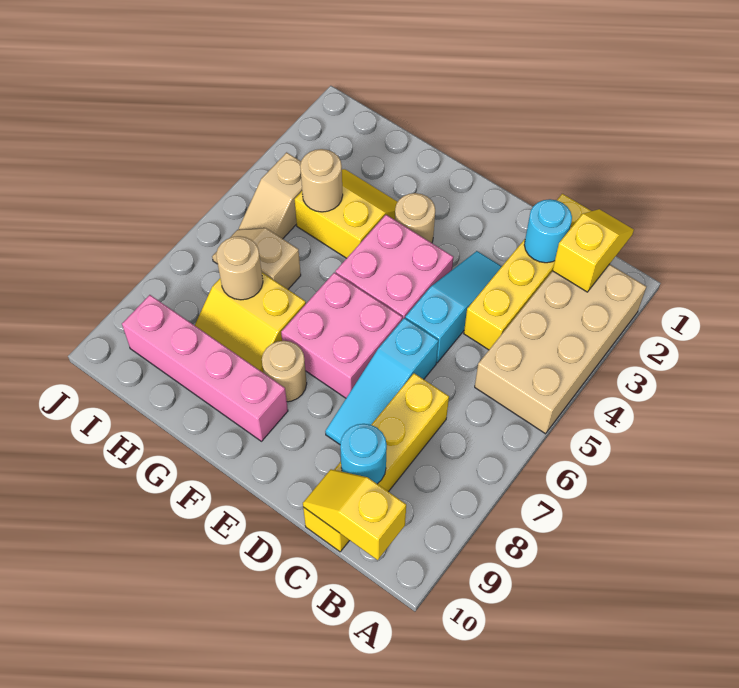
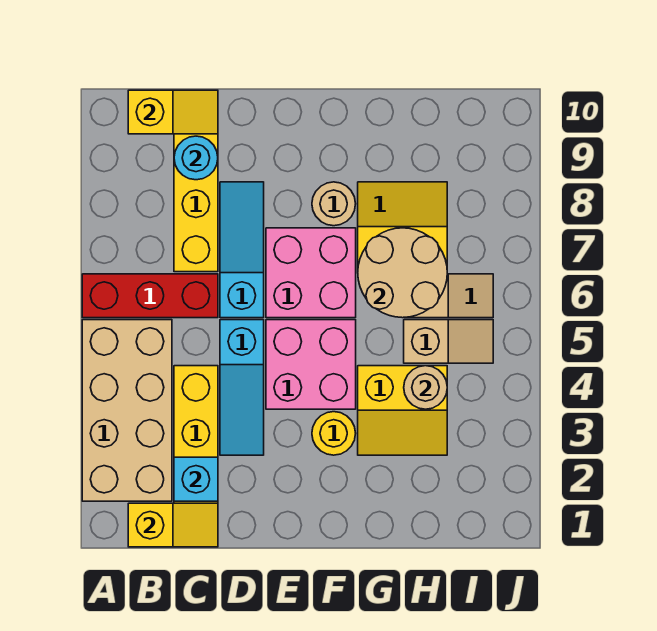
none -> red brick A6:C6 level 1
yellow slope B1:B2 level 2 top 2 -> yellow slope B1:C1 level 2 top B
cyan round brick C2 level 2 -> cyan brick C2 level 2
tan round brick F3 level 1 -> yellow round brick F3 level 1
pink brick F9:I9 level 1 -> none
tan round brick H7 level 2 -> tan round brick G6:H7 level 2
tan slope I4:I5 level 1 top 4 -> tan slope H5:I5 level 1 top H

